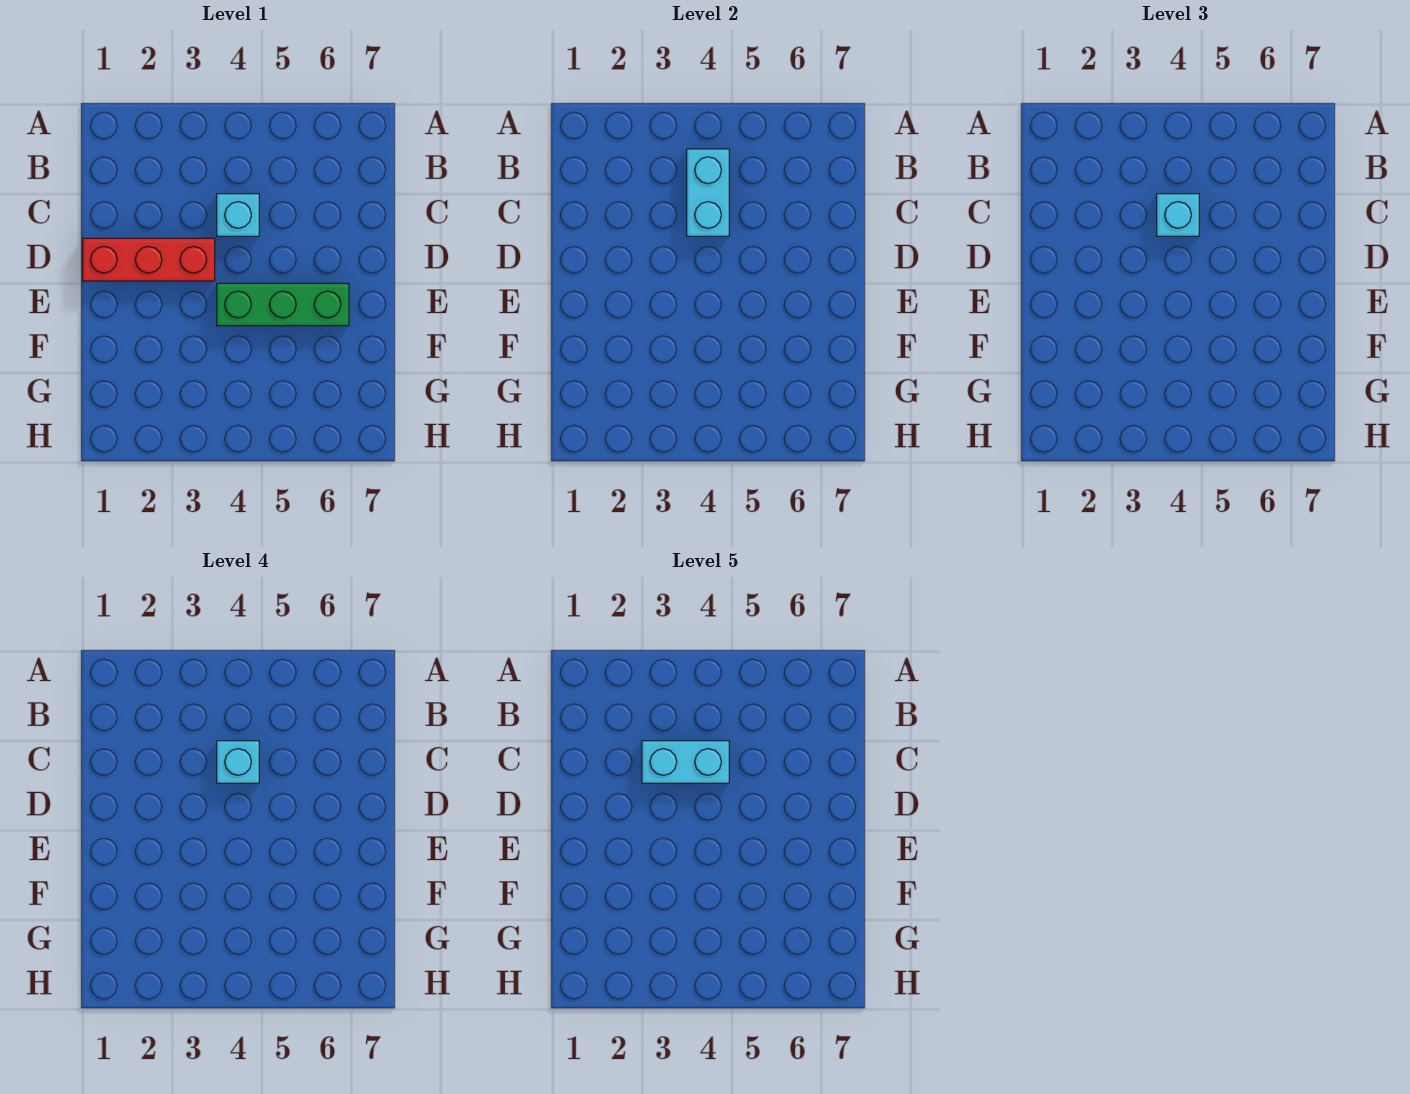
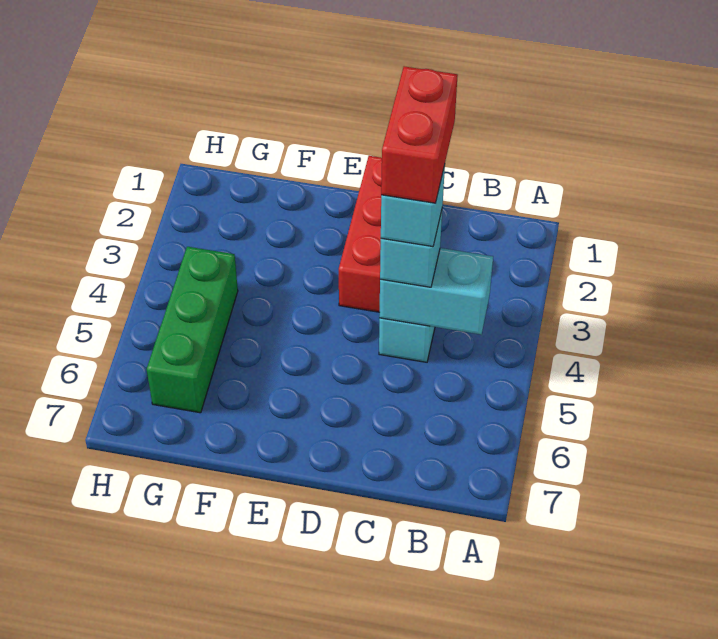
cyan brick C3:C4 level 5 -> red brick C3:C4 level 5
green brick E4:E6 level 1 -> green brick G4:G6 level 1

